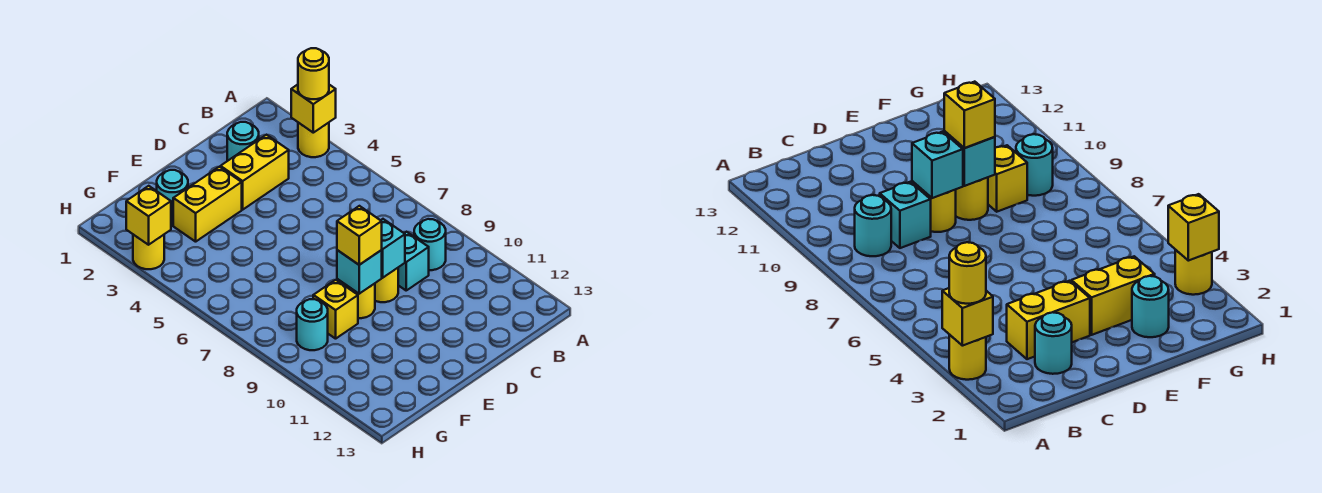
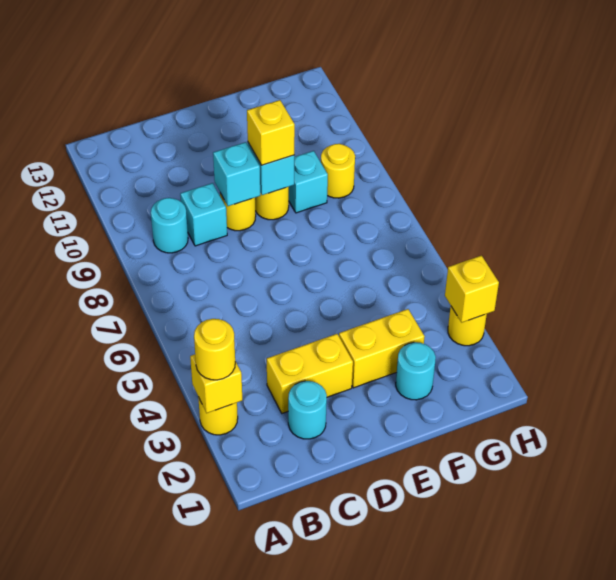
yellow brick F9 level 1 -> cyan brick F9 level 1
cyan round brick G9 level 1 -> yellow round brick G9 level 1

